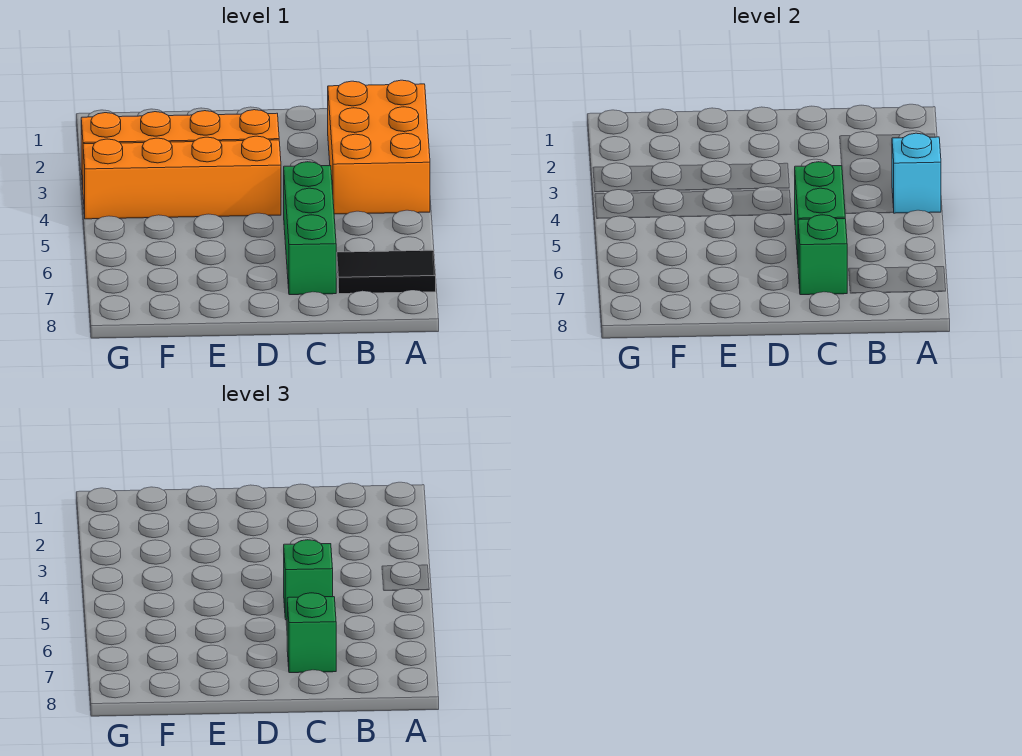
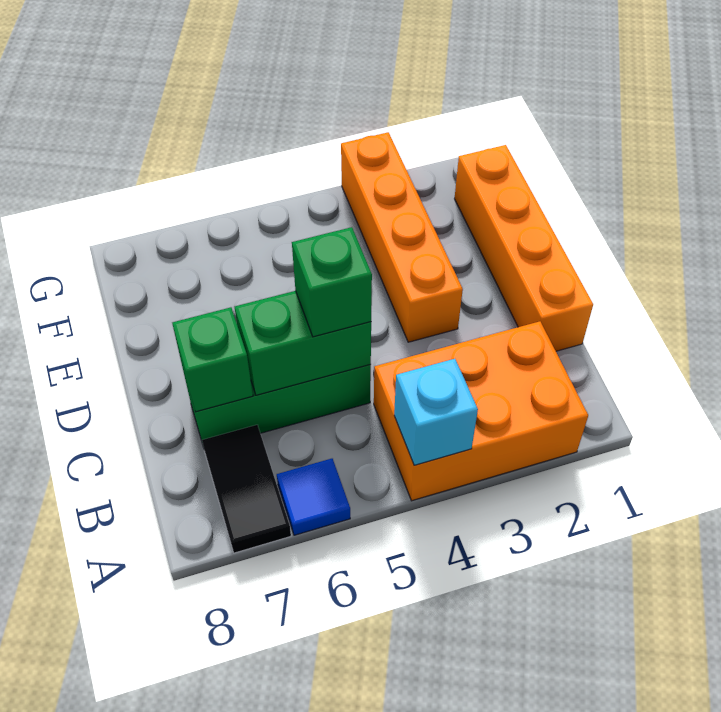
none -> blue tile A6 level 1
green brick C7 level 3 -> none
orange brick D4:G4 level 1 -> orange brick C1:F1 level 1

